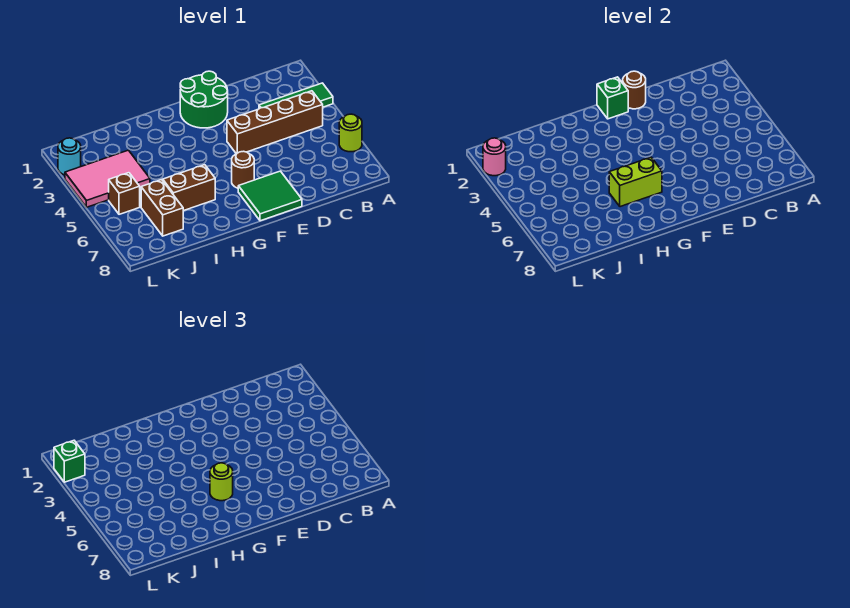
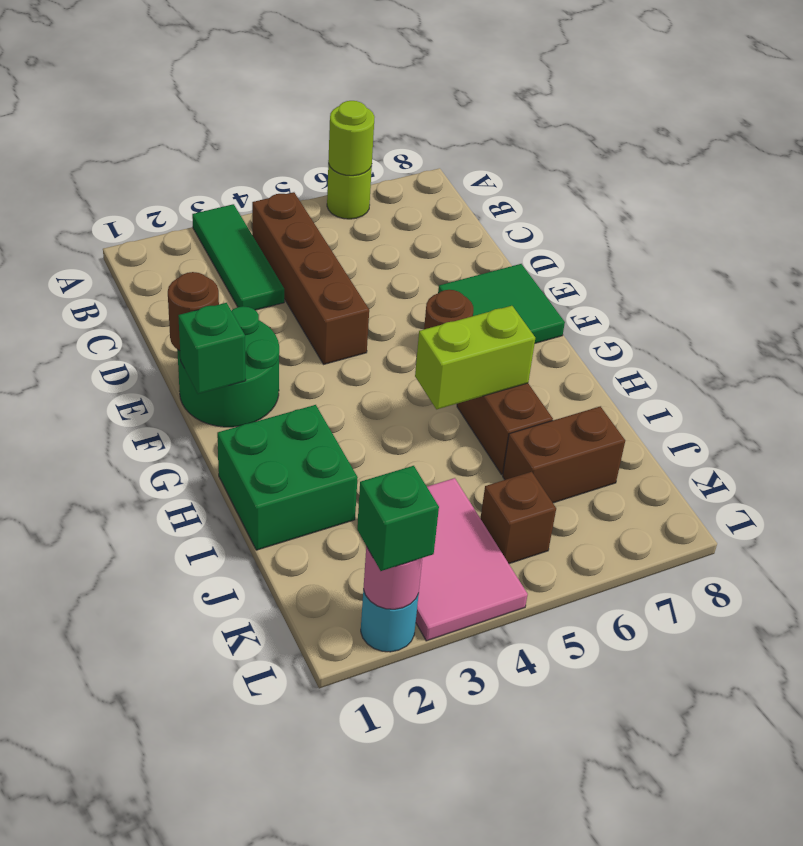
lime brick G6:H6 level 2 -> lime brick H5:H6 level 2
lime round brick G6 level 3 -> lime round brick A6 level 2
none -> green brick H1:I2 level 1

